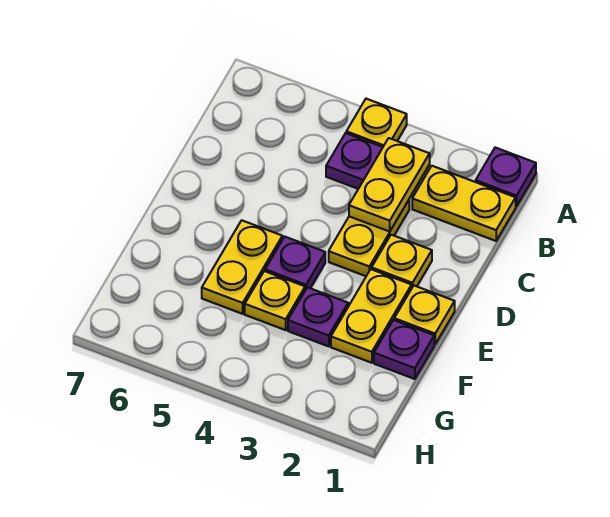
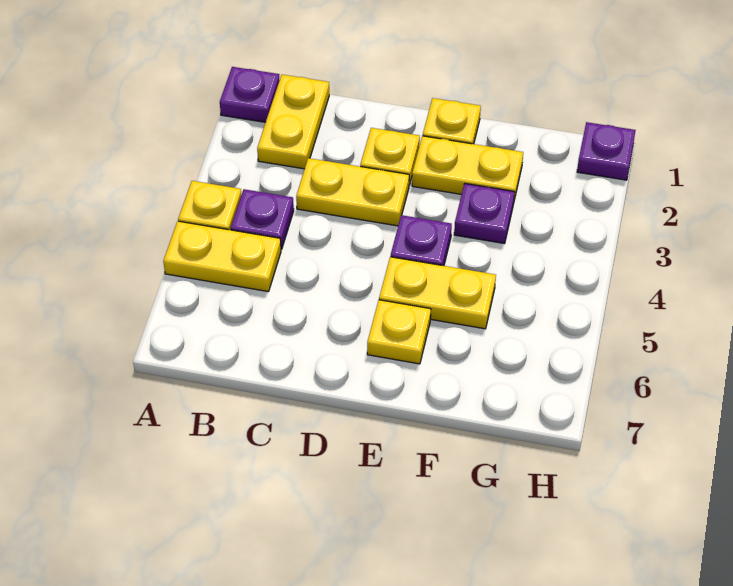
yellow plate B3:C3 level 2 -> yellow plate A5:B5 level 1
purple plate F1 level 1 -> purple plate H1 level 1
yellow plate F4 level 1 -> yellow plate E6 level 1

